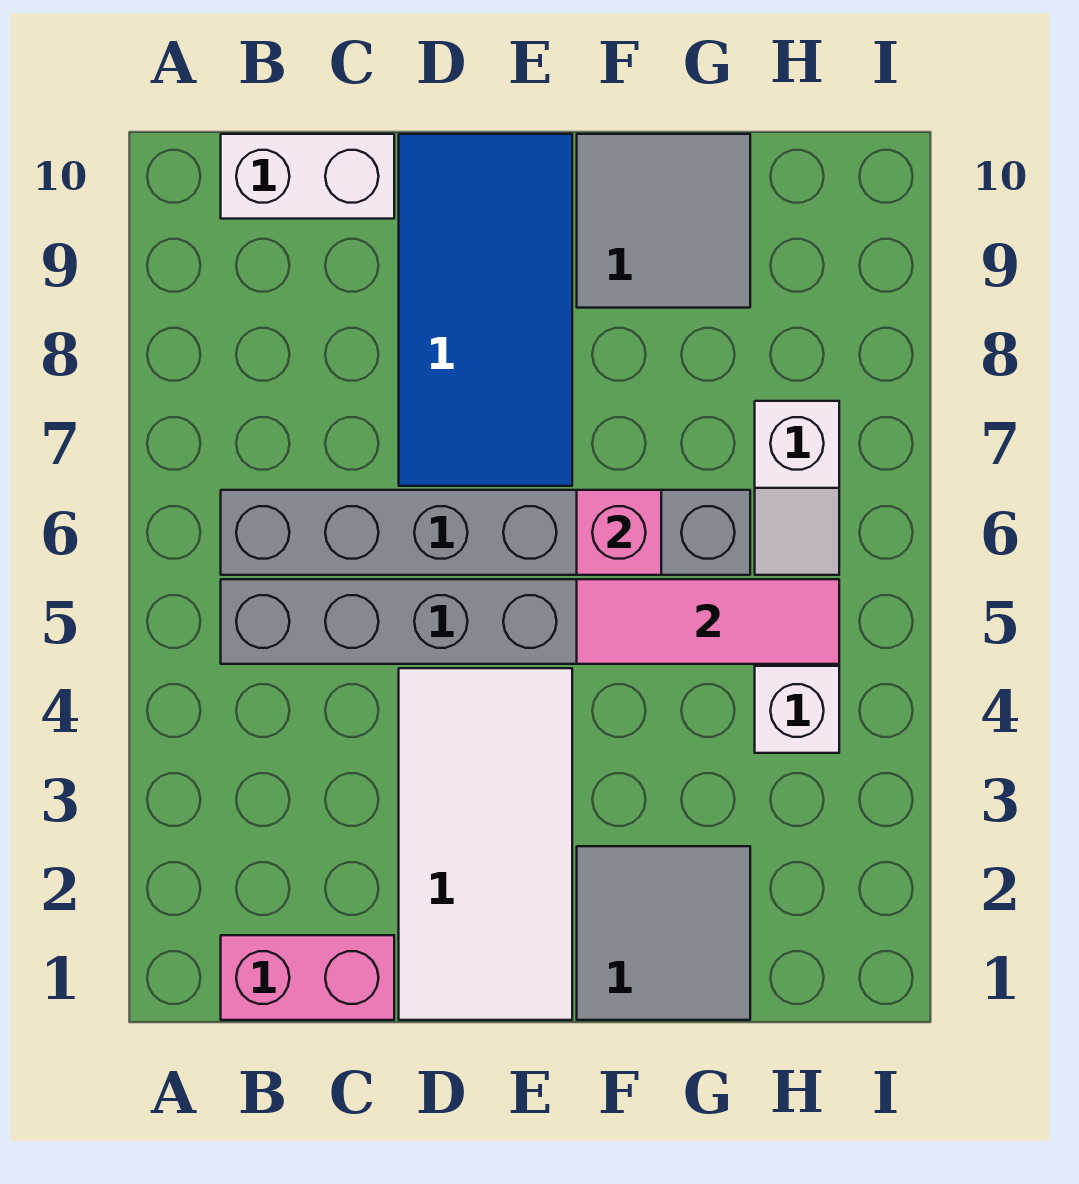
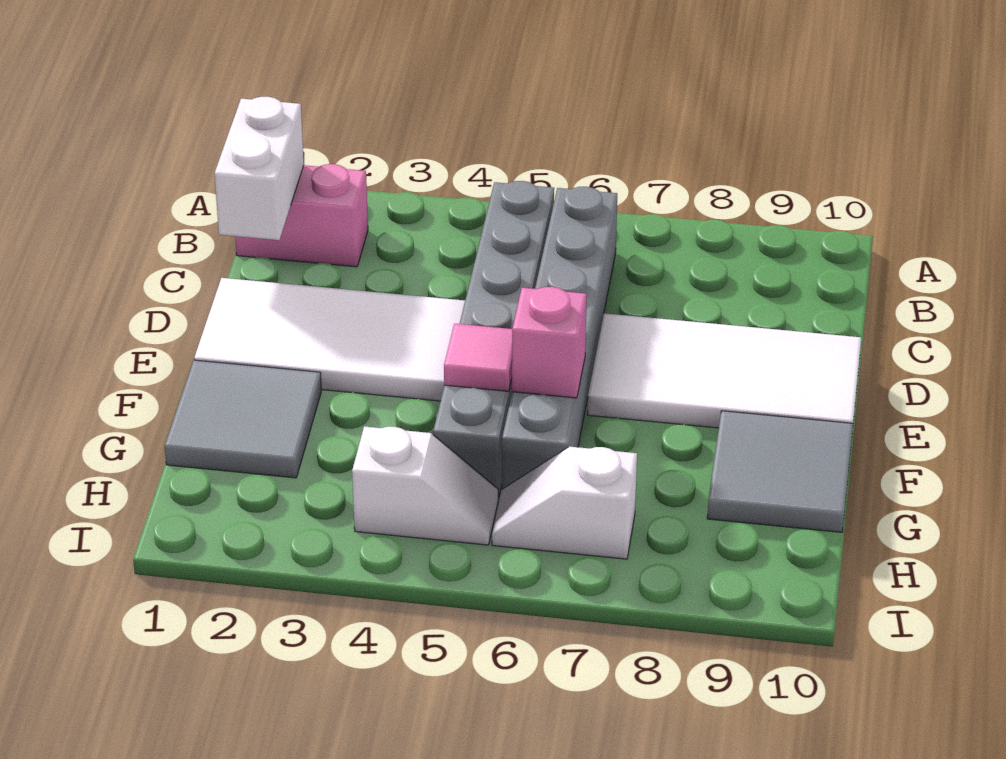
pink brick B1:C1 level 1 -> pink brick B1:B2 level 1
white brick B10:C10 level 1 -> white brick B1:C1 level 2
blue tile D7:E10 level 1 -> white tile D7:E10 level 1
pink tile F5:H5 level 2 -> pink tile F5 level 2

